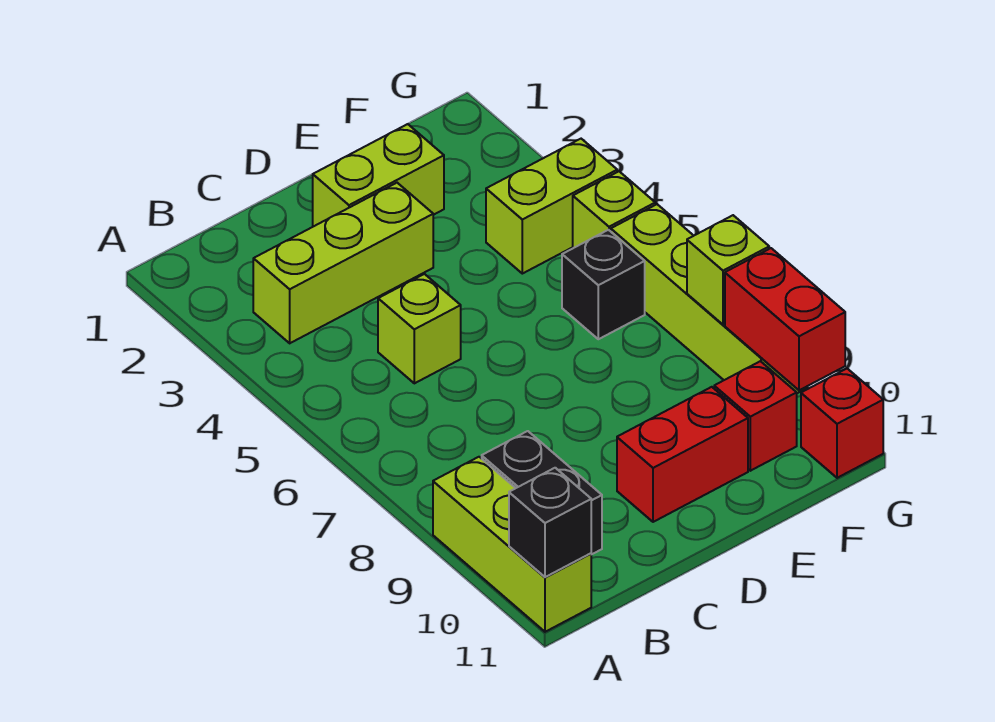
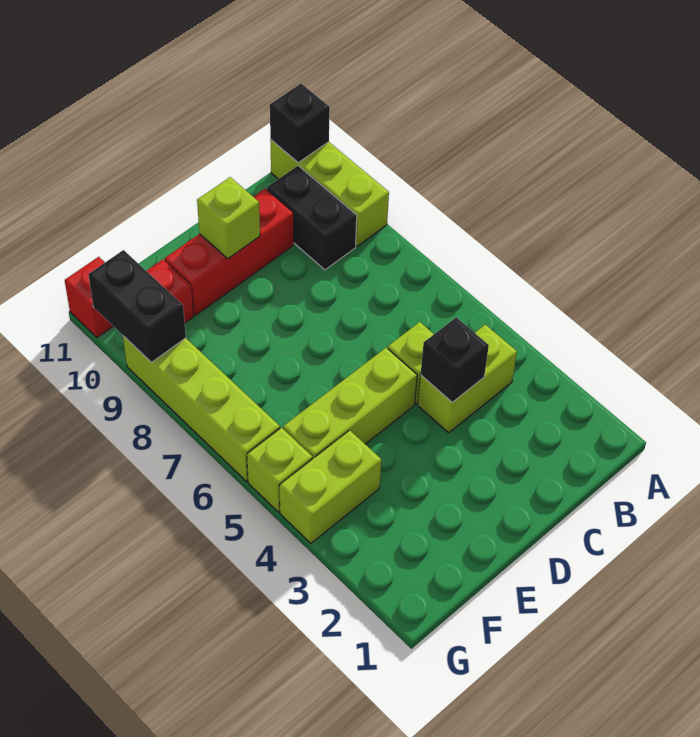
lime brick B3:D3 level 1 -> lime brick D5:F5 level 1
lime brick D2:E2 level 1 -> lime brick B4:C4 level 1
red brick D10:E10 level 1 -> red brick C10:E10 level 1
black brick F6 level 1 -> black brick C4 level 2
lime brick G8 level 2 -> lime brick D10 level 2
red brick G9:G10 level 2 -> black brick G9:G10 level 2

